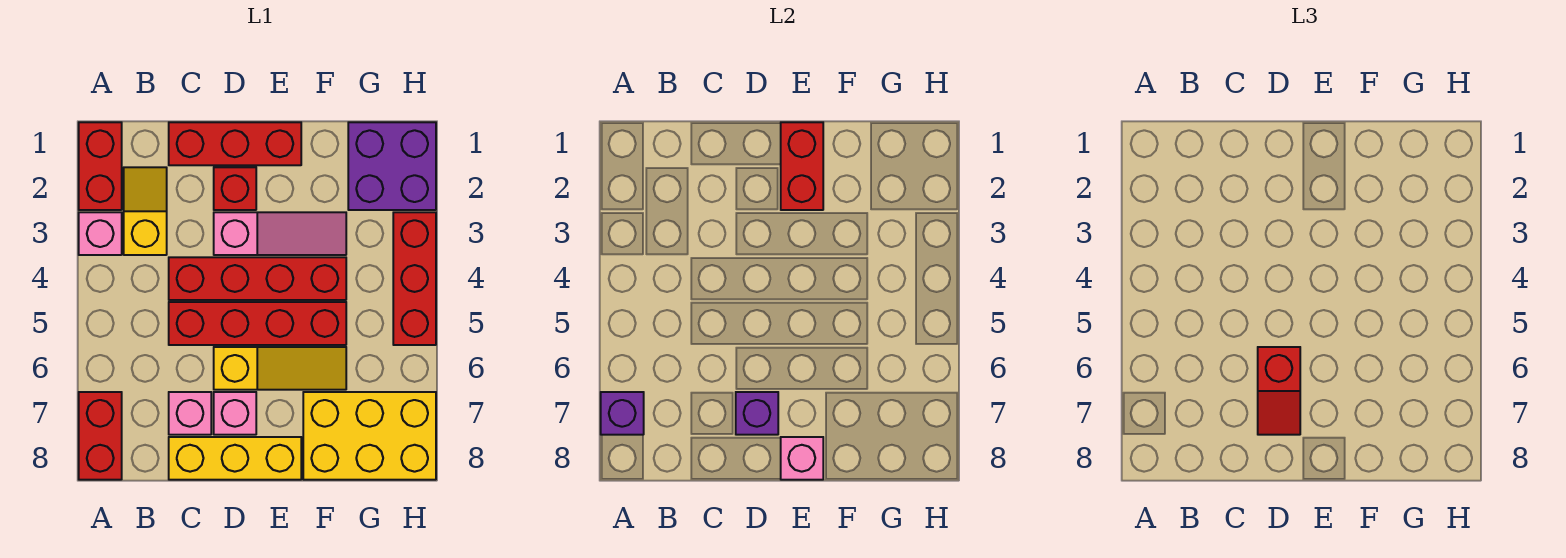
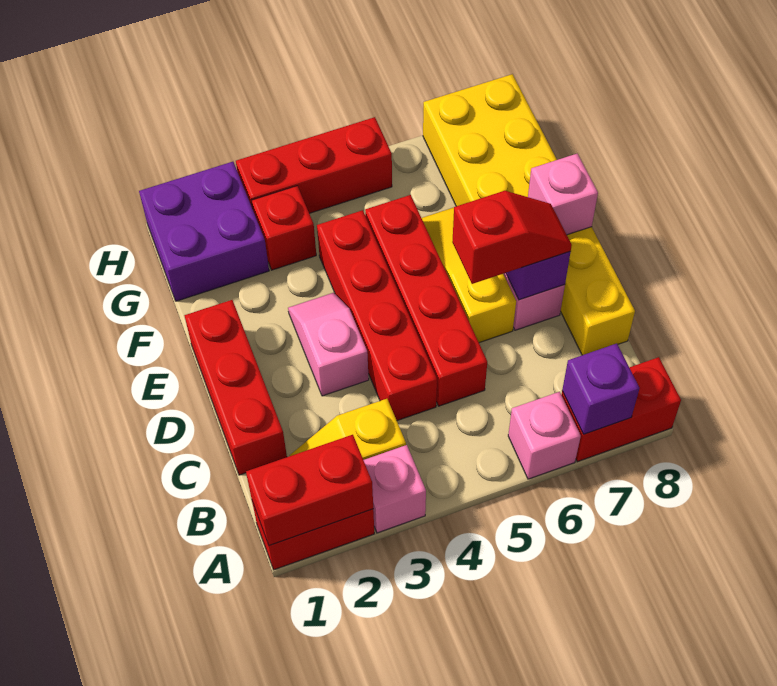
pink brick C7 level 1 -> pink brick A6 level 1
red brick D2 level 1 -> red brick G3 level 1
pink slope D3:F3 level 1 top D -> pink slope D3:E3 level 1 top D
red brick E1:E2 level 2 -> red brick A1:A2 level 2

